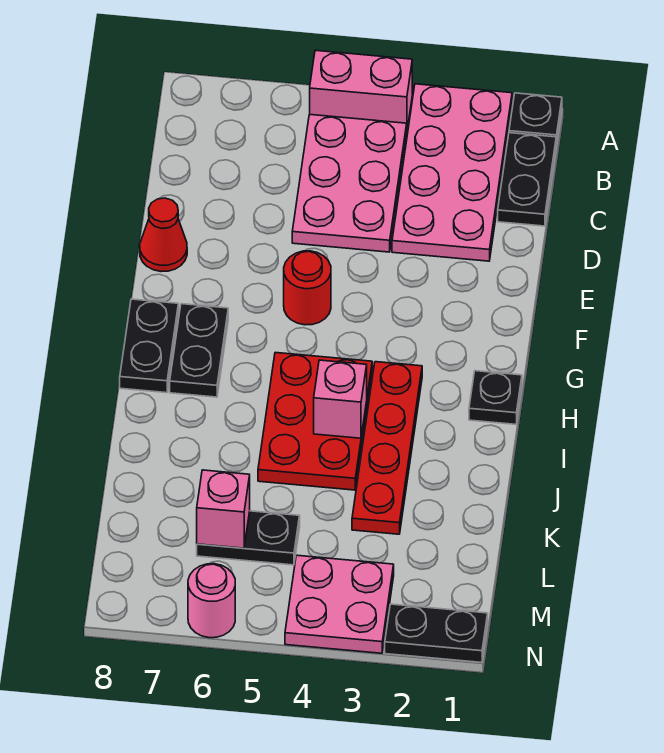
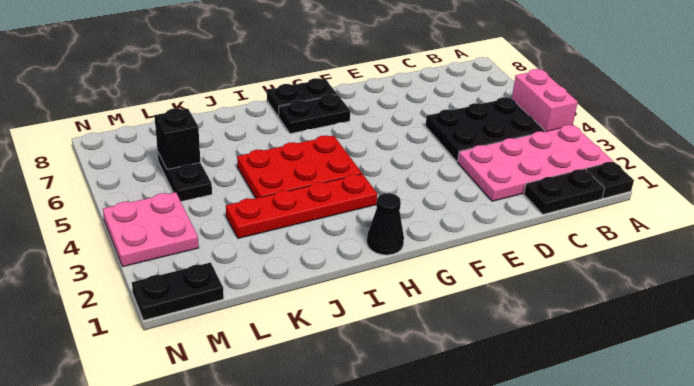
pink plate B4:D5 level 1 -> black plate B4:D5 level 1
red cone E8 level 1 -> none
red round brick F5 level 1 -> none
black plate H1 level 1 -> black cone H1 level 1
pink brick I4 level 2 -> none
pink brick L6 level 2 -> black brick L6 level 2
black plate N1:N2 level 1 -> black plate M1:N1 level 1
pink round brick N6 level 1 -> none

